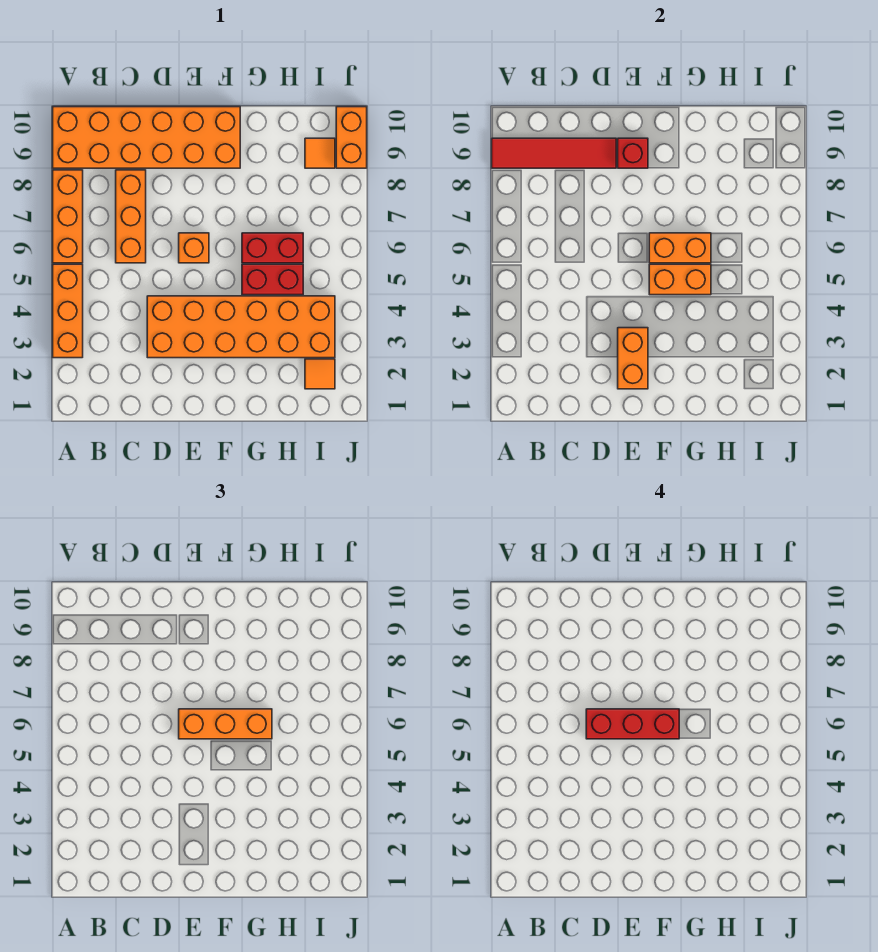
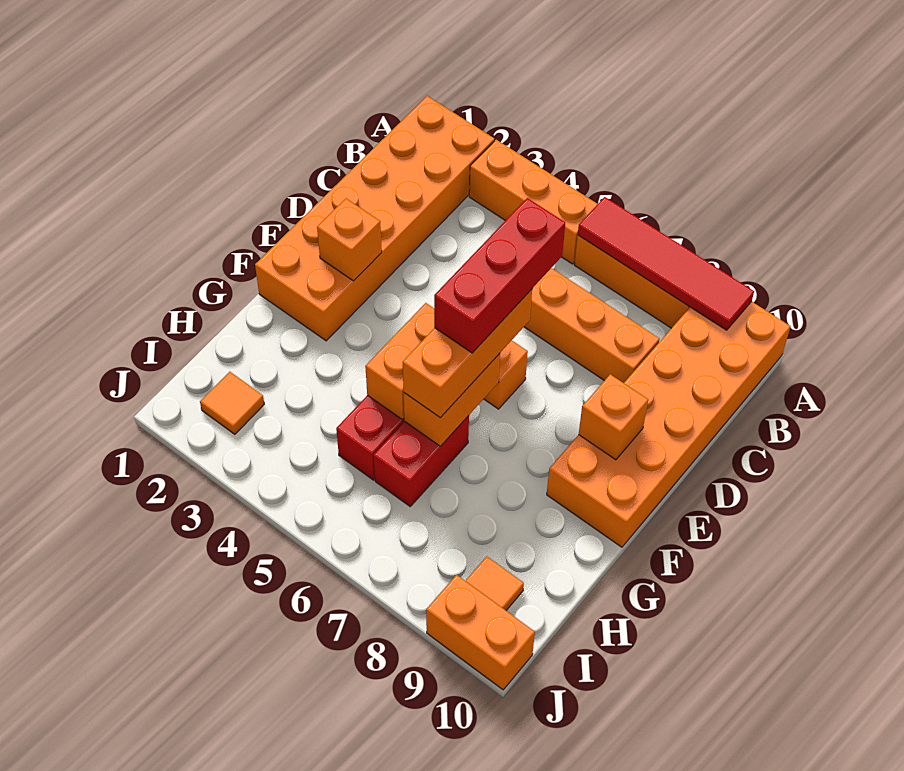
red tile A9:D9 level 2 -> red tile A6:A9 level 2
orange brick D3:I4 level 1 -> orange brick A1:F2 level 1
orange brick E2:E3 level 2 -> orange brick E2 level 2
red brick E9 level 2 -> orange brick E9 level 2

